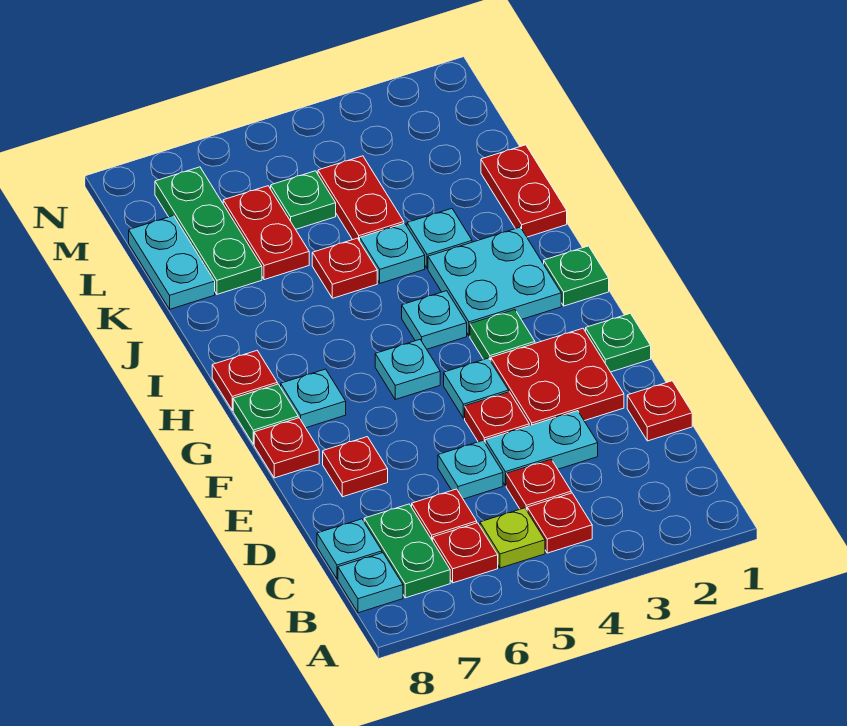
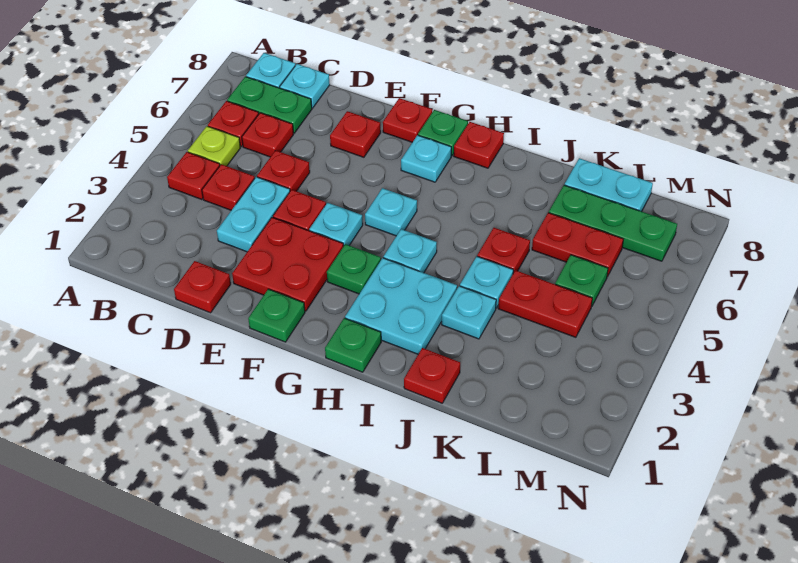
cyan plate D5 level 1 -> red plate D5 level 1
red plate J1:K1 level 1 -> red plate J1 level 1

